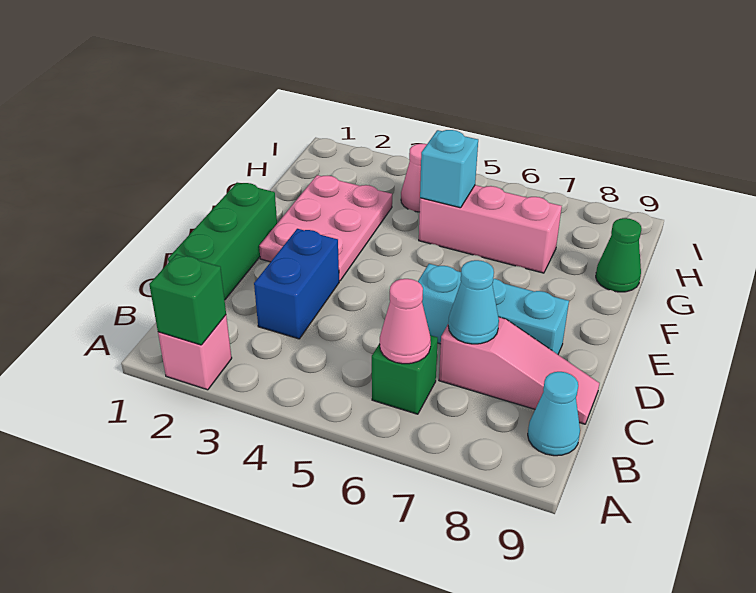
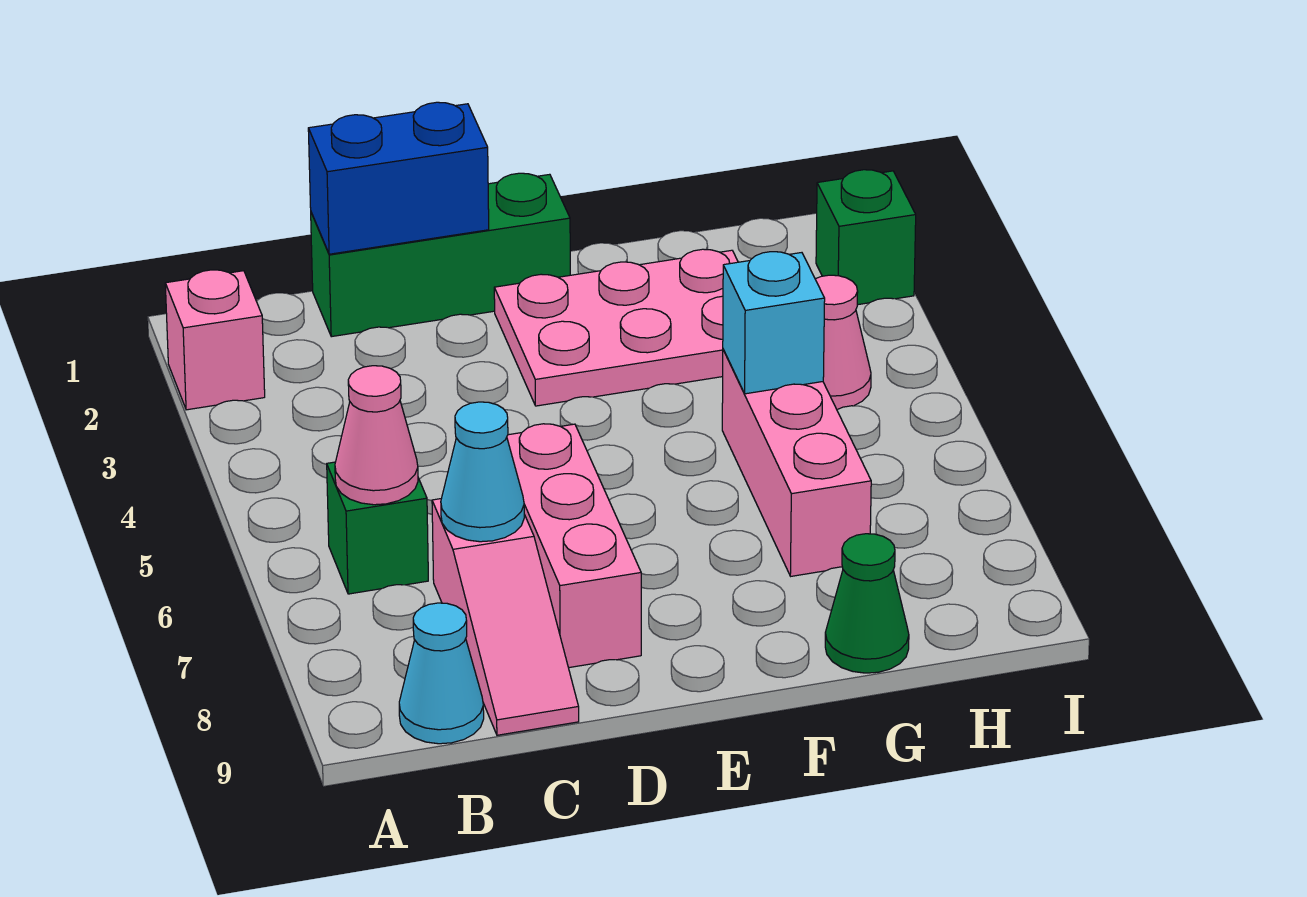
green brick A2 level 2 -> green brick I2 level 1
blue brick C3:D3 level 1 -> blue brick C1:D1 level 2
cyan brick D6:D8 level 1 -> pink brick D6:D8 level 1

